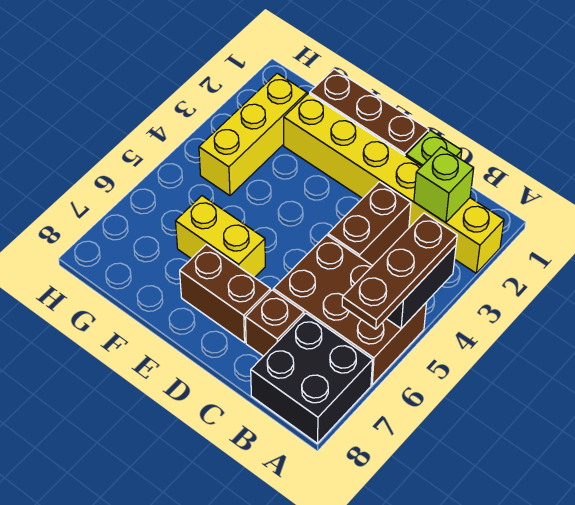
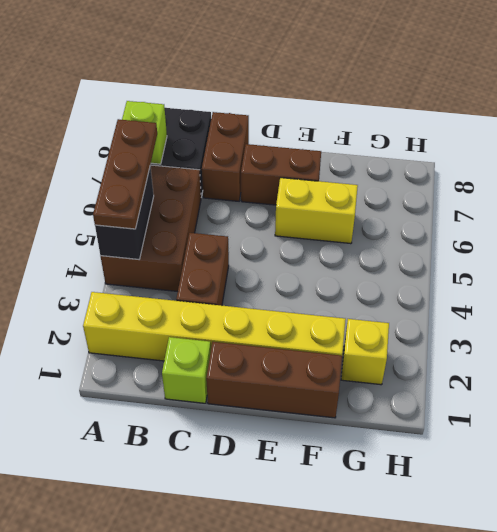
brown brick A5:C6 level 1 -> brown brick A4:B6 level 1
lime brick B2 level 2 -> lime brick A7 level 2
brown brick C7 level 1 -> brown brick C7:C8 level 1
yellow brick G2:G4 level 1 -> yellow brick G2 level 1

